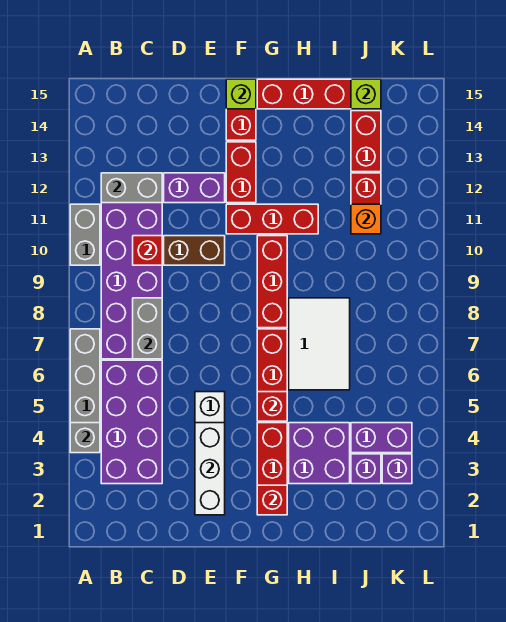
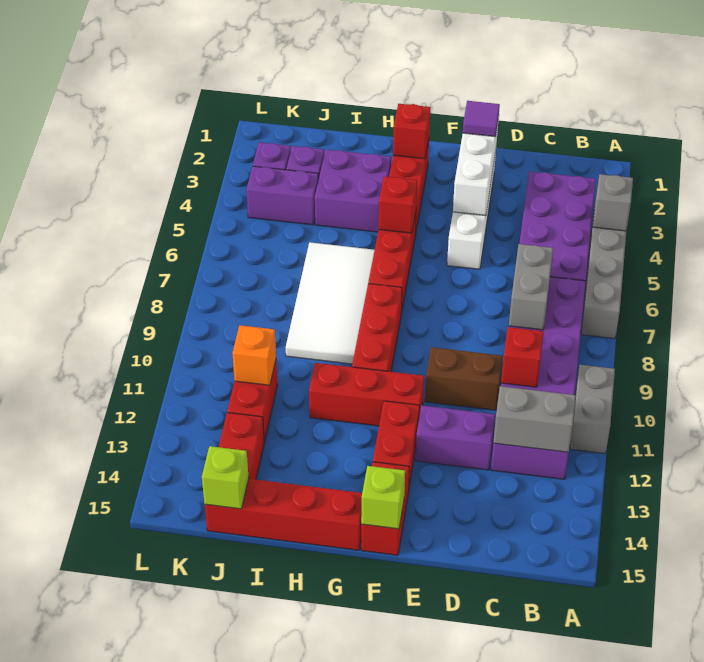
none -> purple tile E2 level 3
white tile H6:I8 level 1 -> white tile H6:I9 level 1

